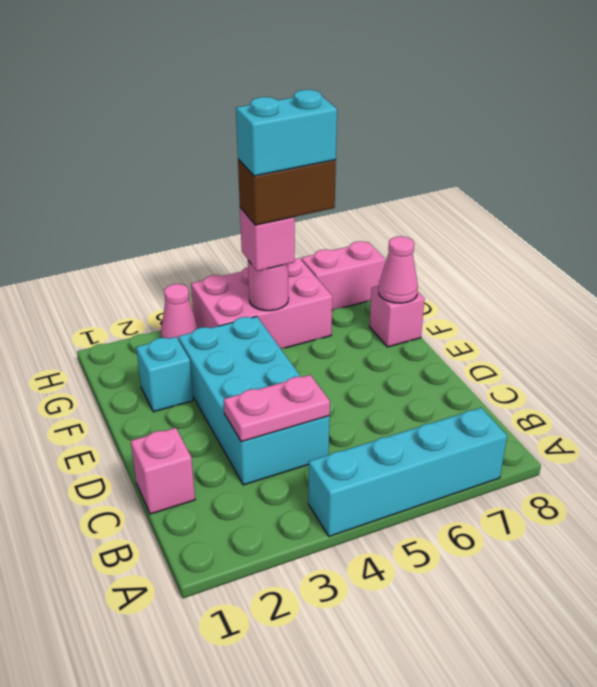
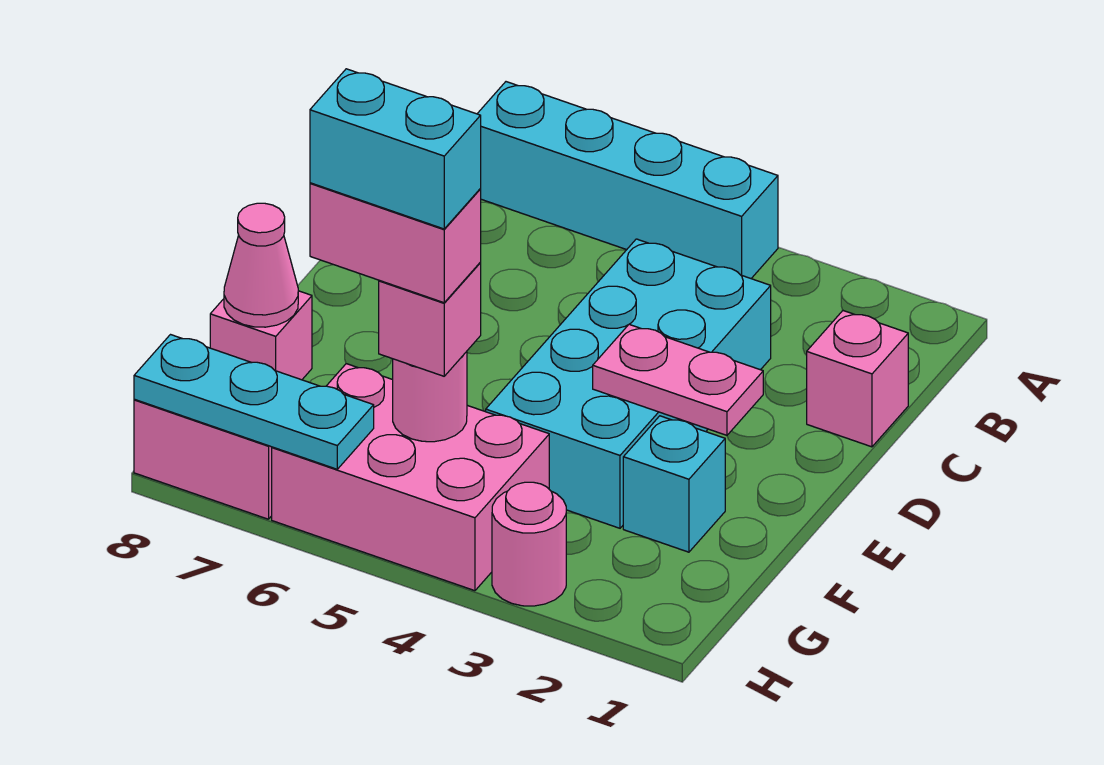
pink plate C3:C4 level 2 -> pink plate E2:E3 level 2
brown brick G5:G6 level 4 -> pink brick G5:G6 level 4
pink cone H3 level 1 -> pink round brick H3 level 1
none -> cyan plate H6:H8 level 2

